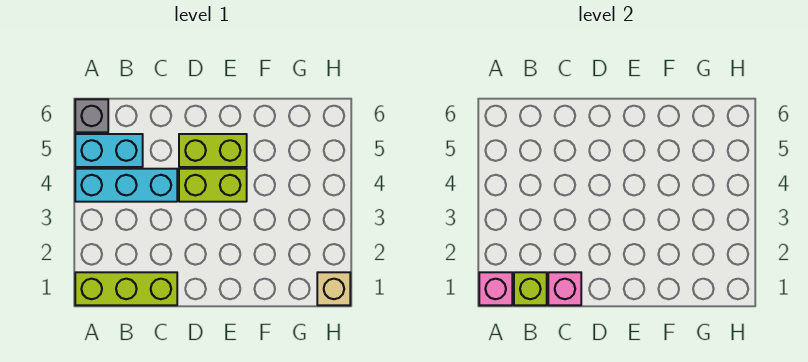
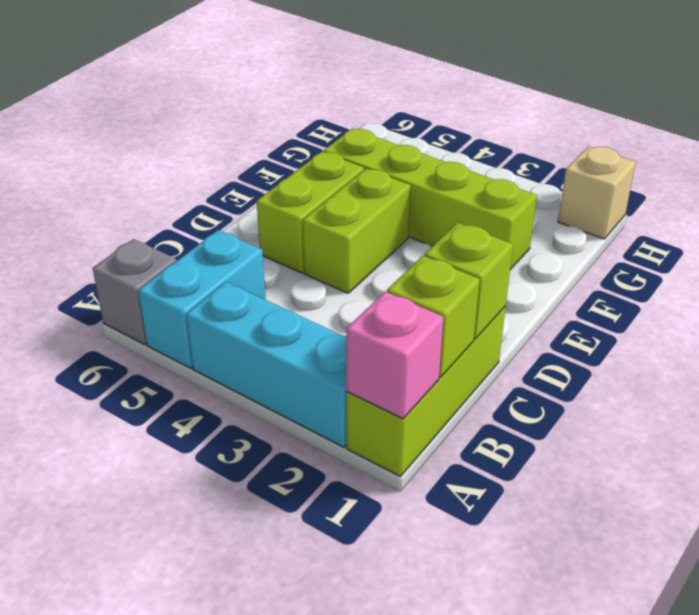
cyan brick A4:C4 level 1 -> cyan brick A2:A4 level 1
pink brick C1 level 2 -> lime brick C1 level 2
none -> lime brick F2:F5 level 1

